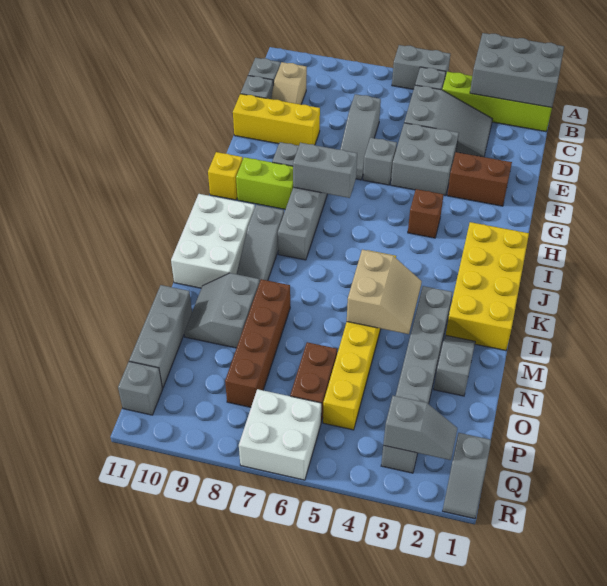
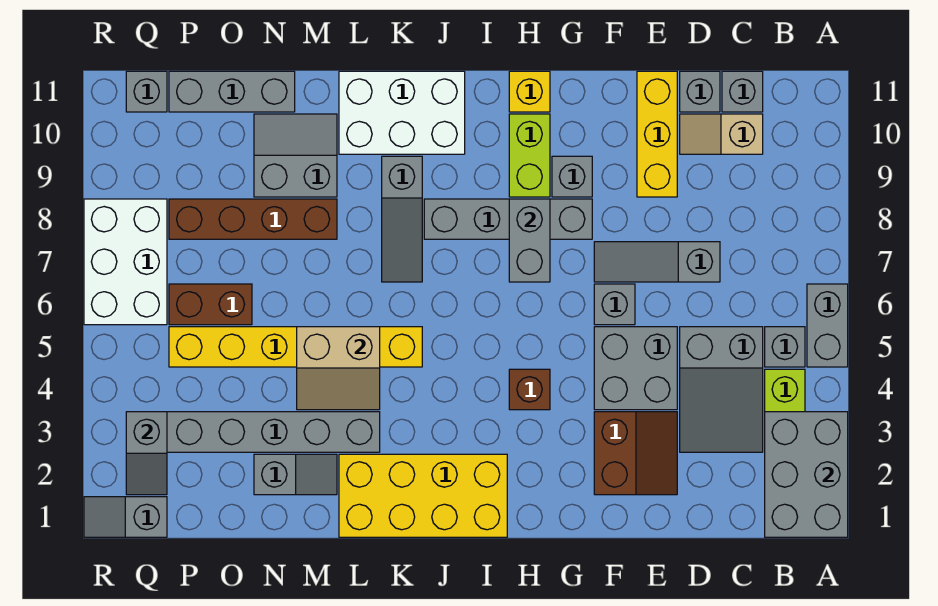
grey slope J9:L9 level 1 top J -> grey slope K7:K9 level 1 top 9
white brick Q6:R7 level 1 -> white brick Q6:R8 level 1

